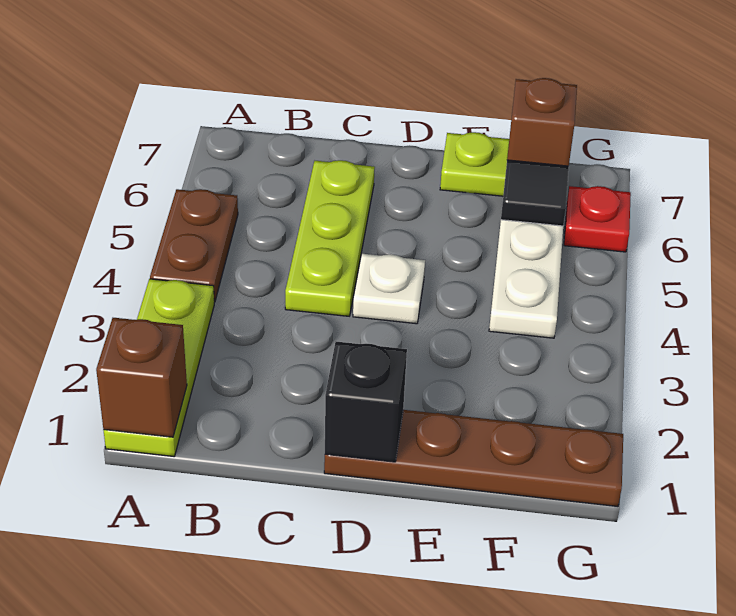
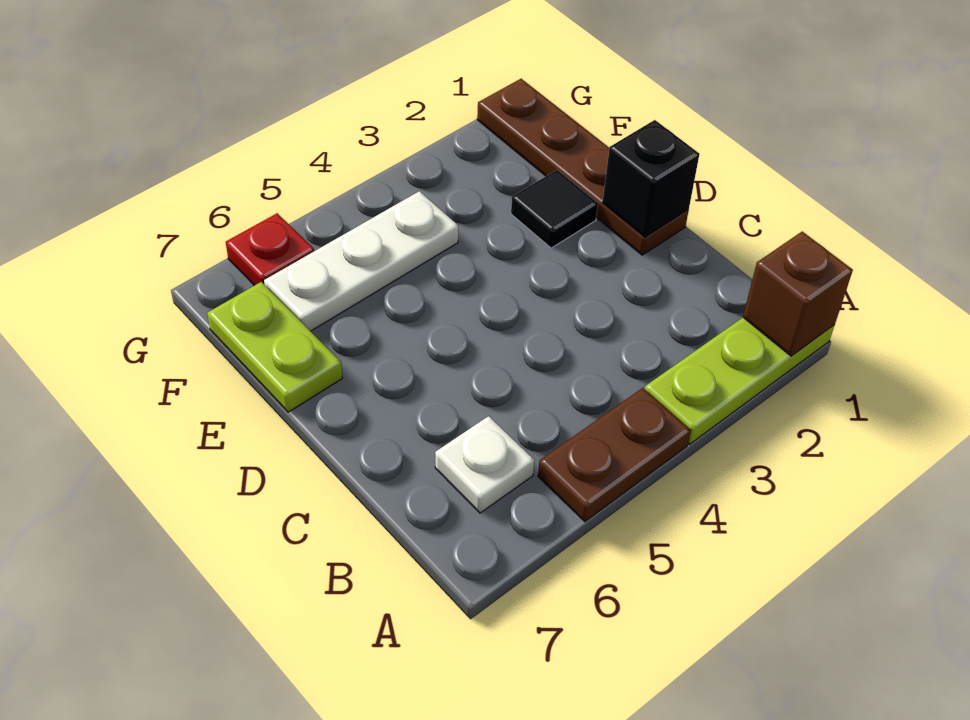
lime plate C4:C6 level 1 -> none
white plate D4 level 1 -> white plate B6 level 1
black tile F6 level 2 -> black tile E2 level 1
brown brick F7 level 2 -> none

